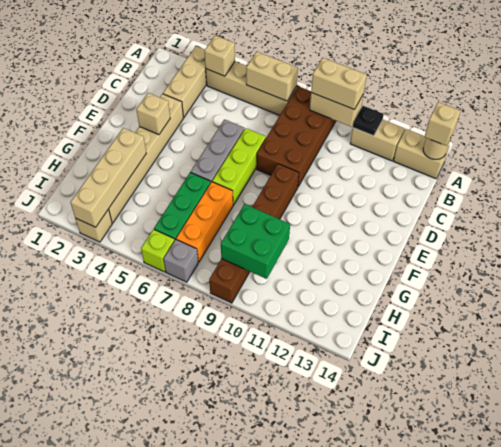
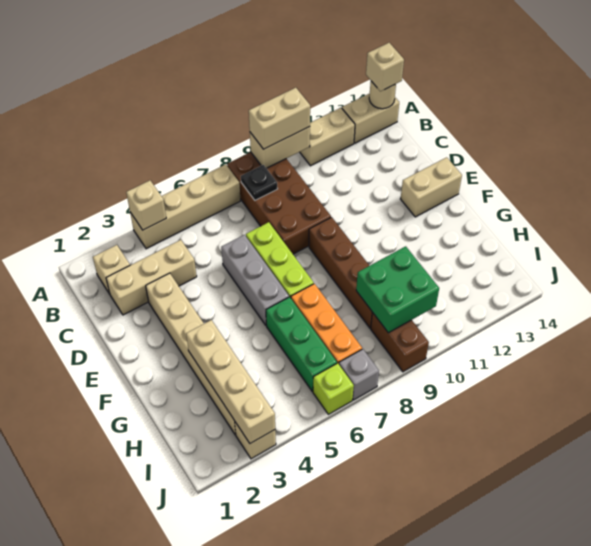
tan brick A3:C3 level 1 -> tan brick C2:C4 level 1
tan brick A6:A7 level 2 -> tan brick E13:E14 level 1
black plate A11 level 2 -> black plate B8 level 2
tan brick E3 level 2 -> tan brick B2 level 1

